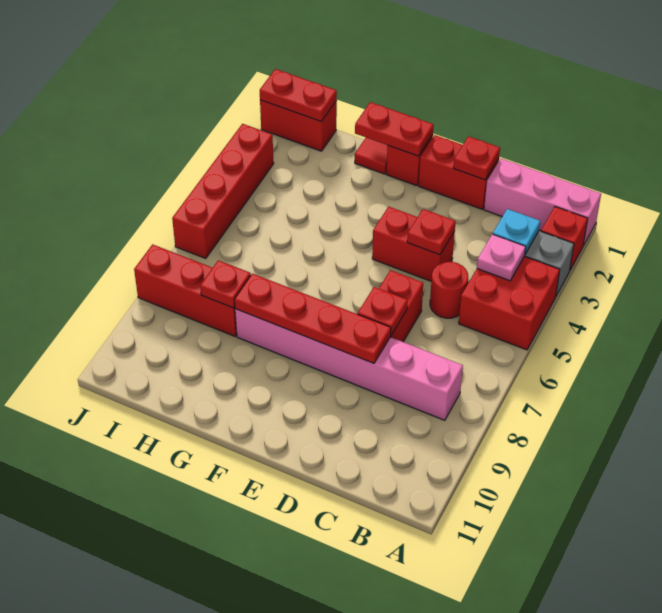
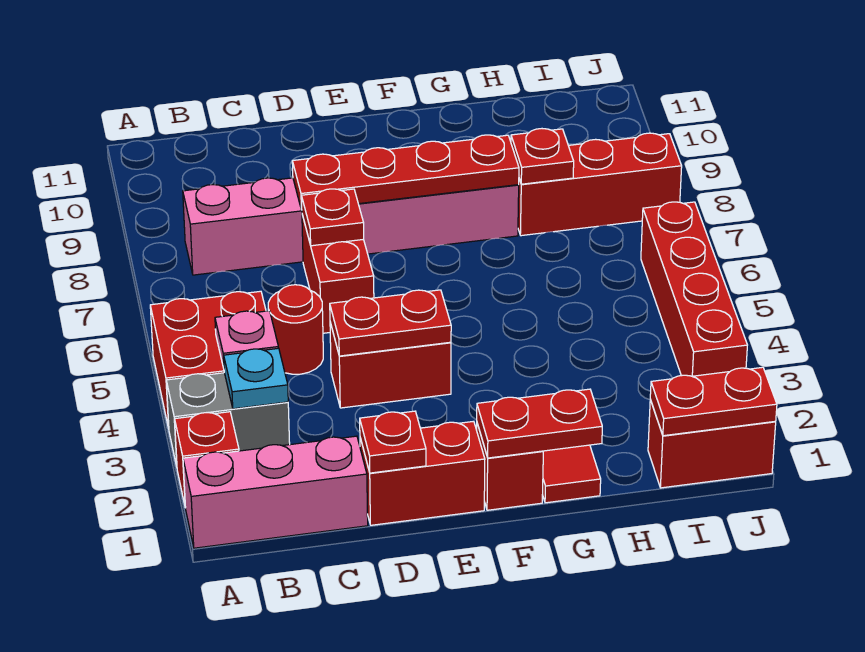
red plate D4 level 2 -> red plate D4:E4 level 2

